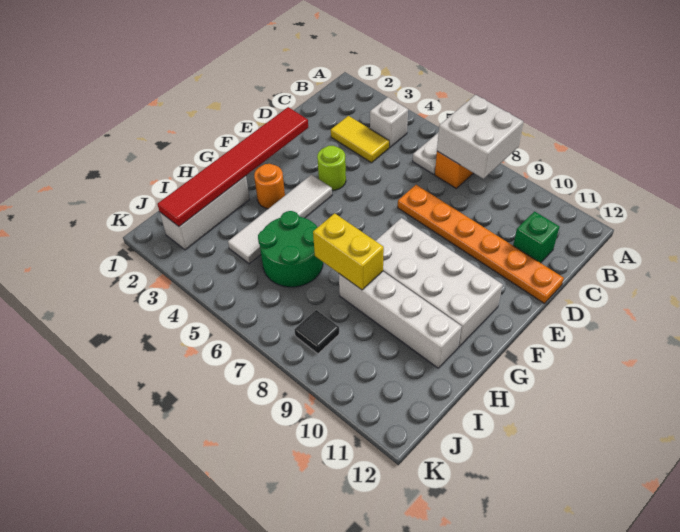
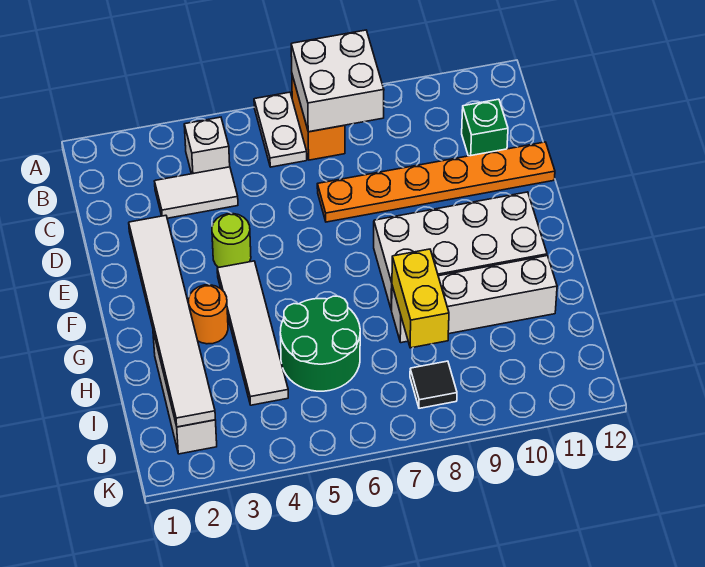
yellow tile C3:C4 level 1 -> white tile C3:C4 level 1
red tile E2:J2 level 2 -> white tile E2:J2 level 2
yellow brick H7:H8 level 2 -> yellow brick H8:I8 level 2

